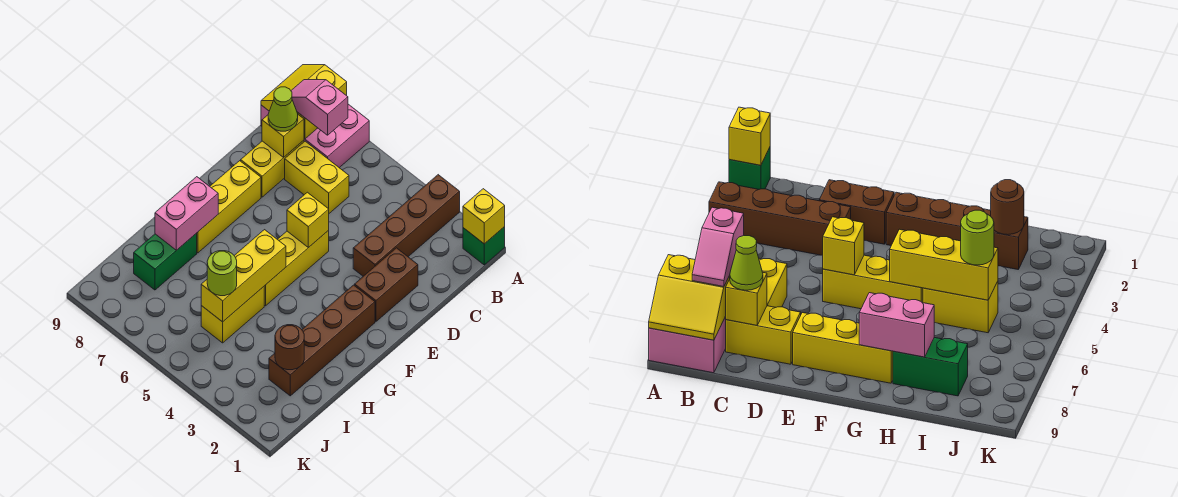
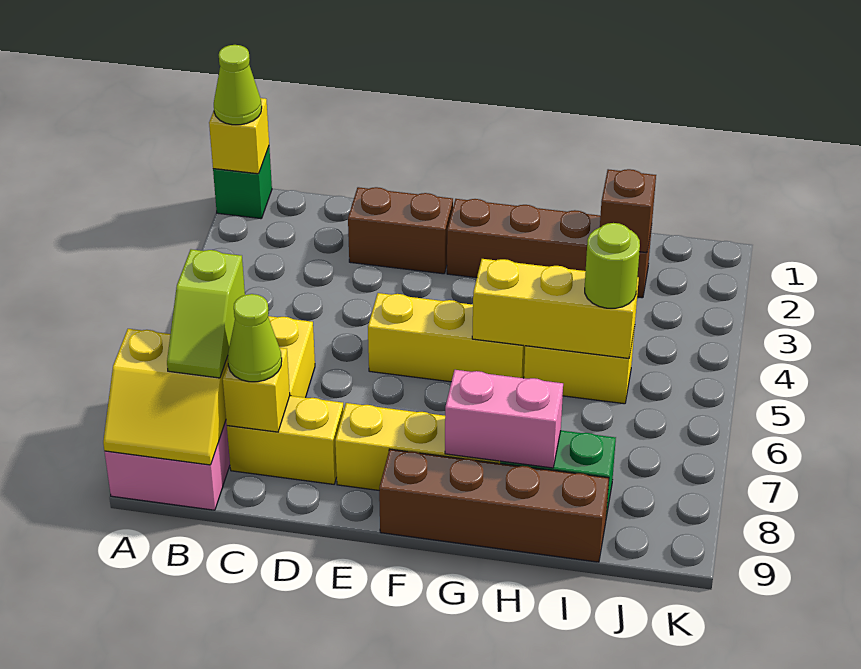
none -> lime cone A1 level 3
brown brick A3:D3 level 1 -> brown brick F9:I9 level 1
pink slope B7:B8 level 3 top 7 -> lime slope B7:B8 level 3 top 7
yellow brick E5 level 2 -> none
brown round brick I2 level 2 -> brown brick I2 level 2

